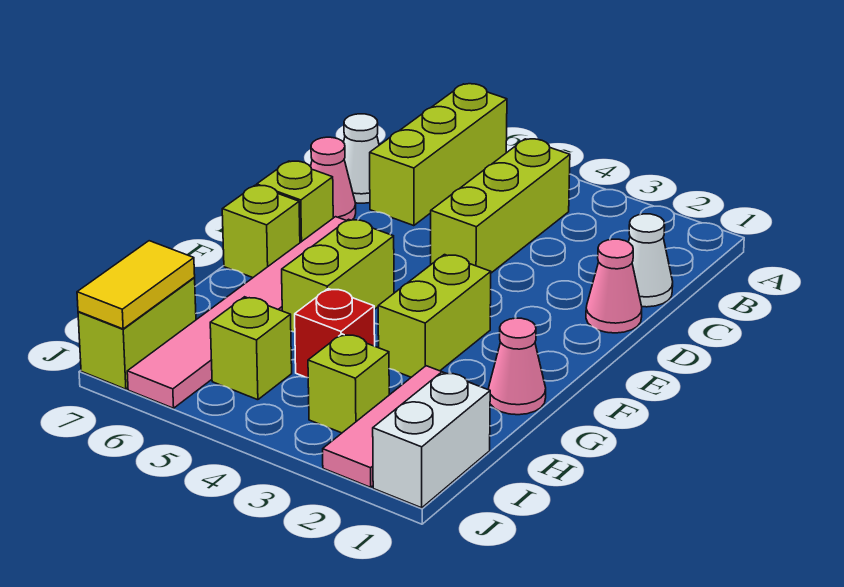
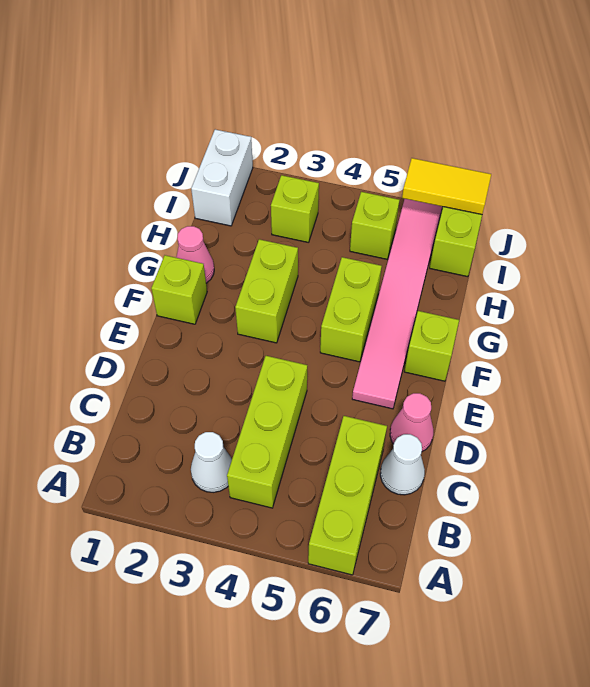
white cone C1 level 1 -> white cone B3 level 1
pink cone D1 level 1 -> none
lime brick E7 level 1 -> lime brick F1 level 1
pink tile H2:J2 level 1 -> none
red brick H4 level 1 -> none
yellow tile I7:J7 level 2 -> yellow tile J6:J7 level 2

